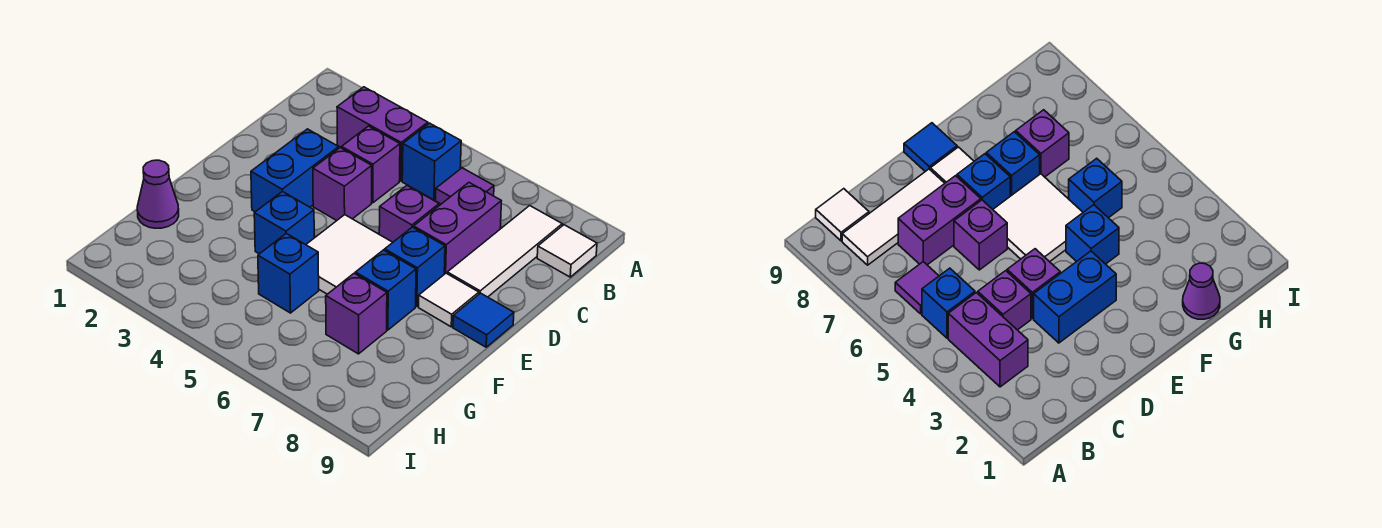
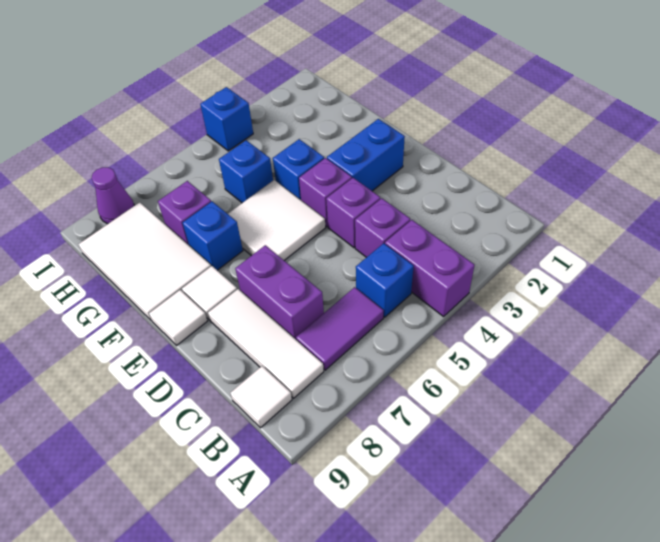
purple brick B3:B4 level 1 -> purple brick A4:B4 level 1
purple tile B6 level 1 -> purple tile B6:B7 level 1
blue brick D3:E3 level 1 -> blue brick E2:E3 level 1
purple brick D6 level 1 -> purple brick E4 level 1
blue brick E7 level 1 -> blue brick I4 level 1
blue tile E9 level 1 -> white tile E9 level 1
none -> white tile F8:H9 level 1
purple cone G1 level 1 -> purple cone I8 level 1

